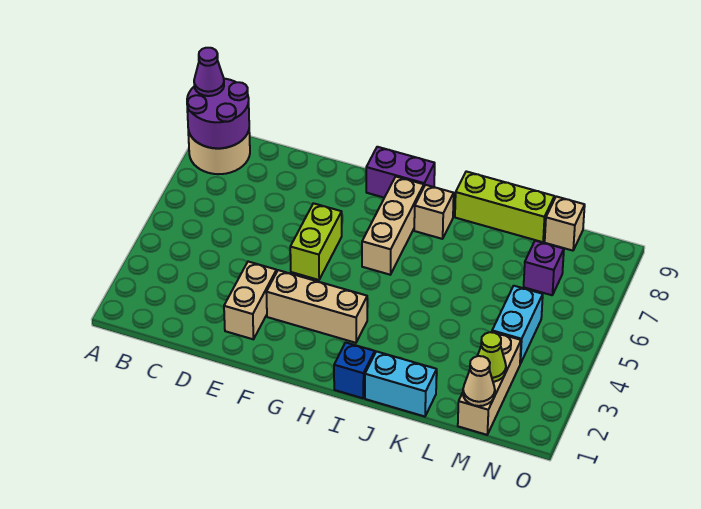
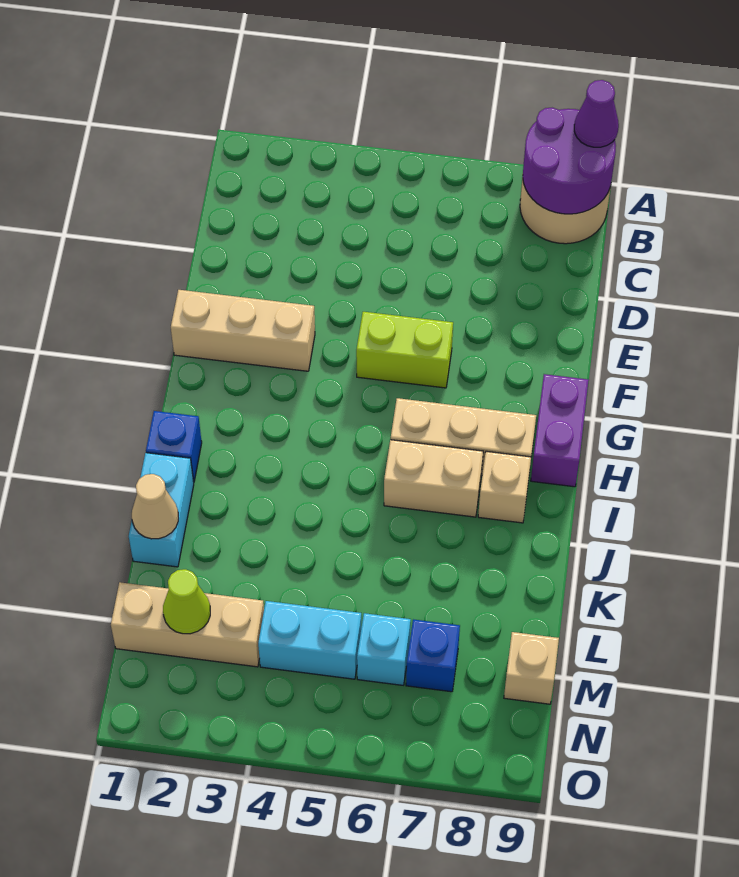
tan brick E2:E3 level 1 -> tan brick I6:I7 level 1
tan brick F3:H3 level 1 -> tan brick F1:F3 level 1
lime brick J9:L9 level 1 -> none
tan cone M1 level 2 -> tan cone K1 level 2
none -> cyan brick M6 level 1
purple brick M7 level 1 -> blue brick M7 level 1

